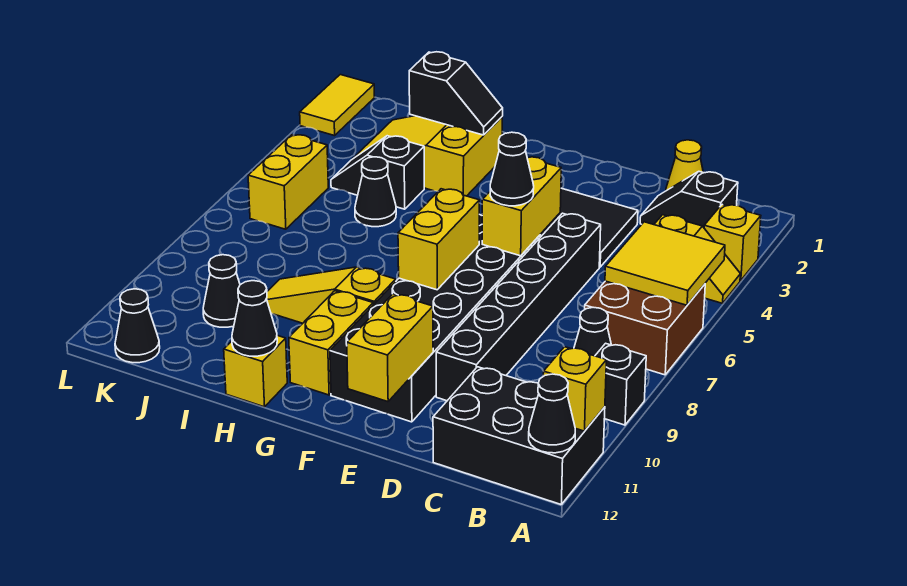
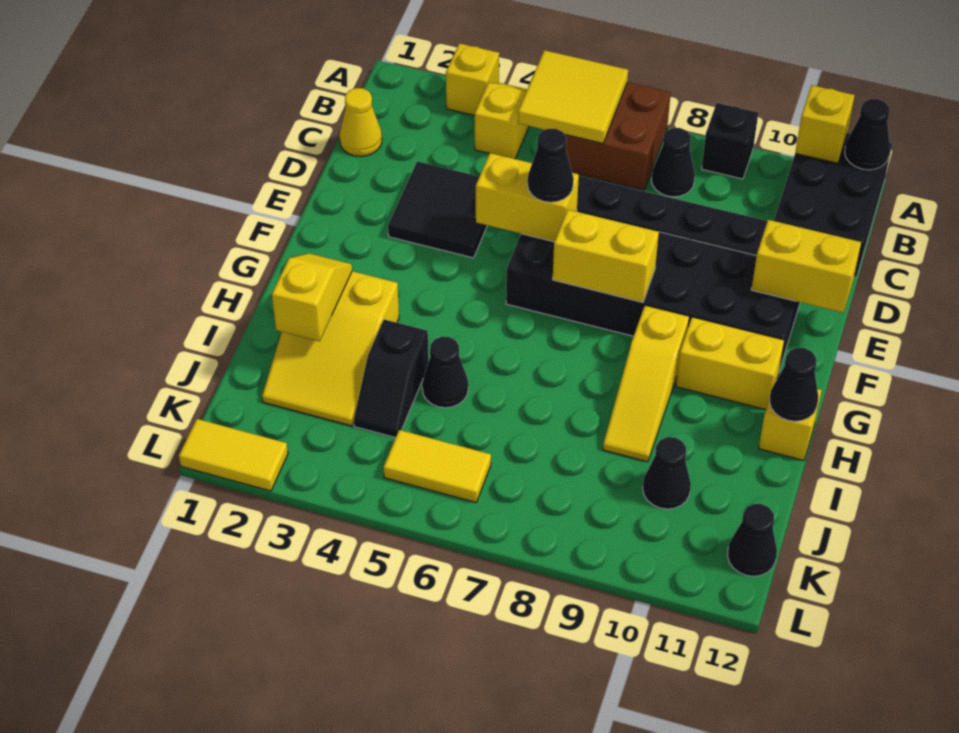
black slope B2:C2 level 1 top B -> none
black slope H2:I2 level 2 top I -> yellow slope H2:I2 level 2 top I
yellow brick K5:K6 level 1 -> yellow tile K5:K6 level 1

